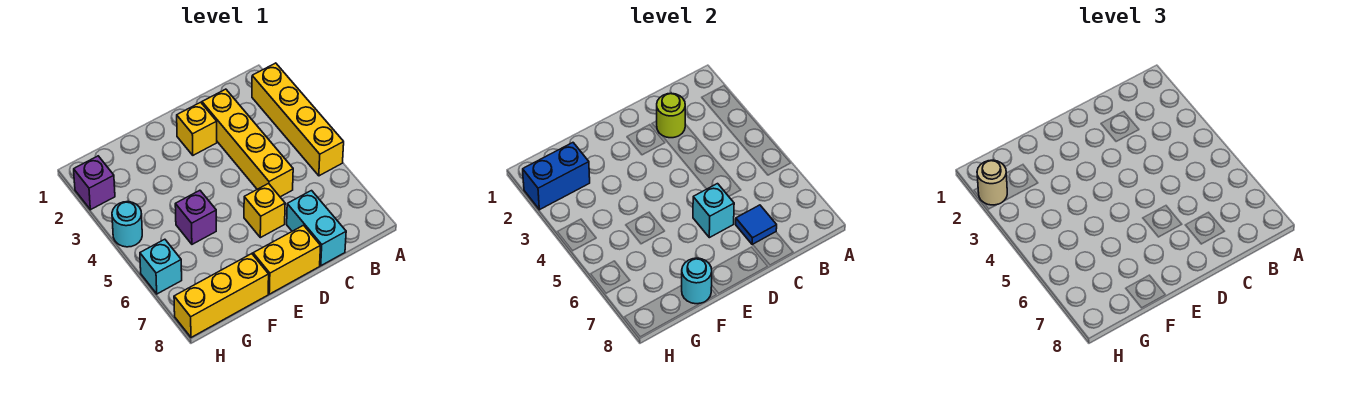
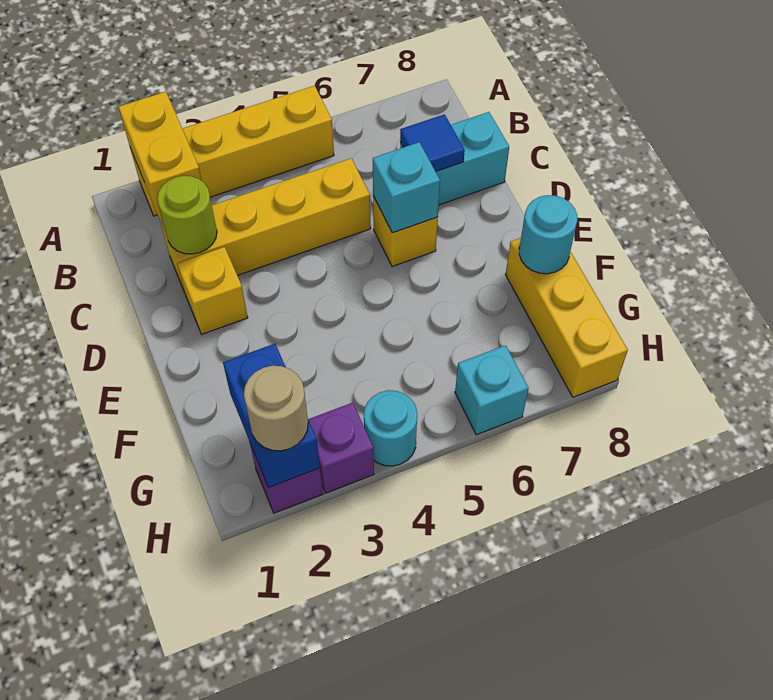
yellow brick D8:E8 level 1 -> yellow brick A2:B2 level 2
purple brick F5 level 1 -> purple brick H3 level 1

